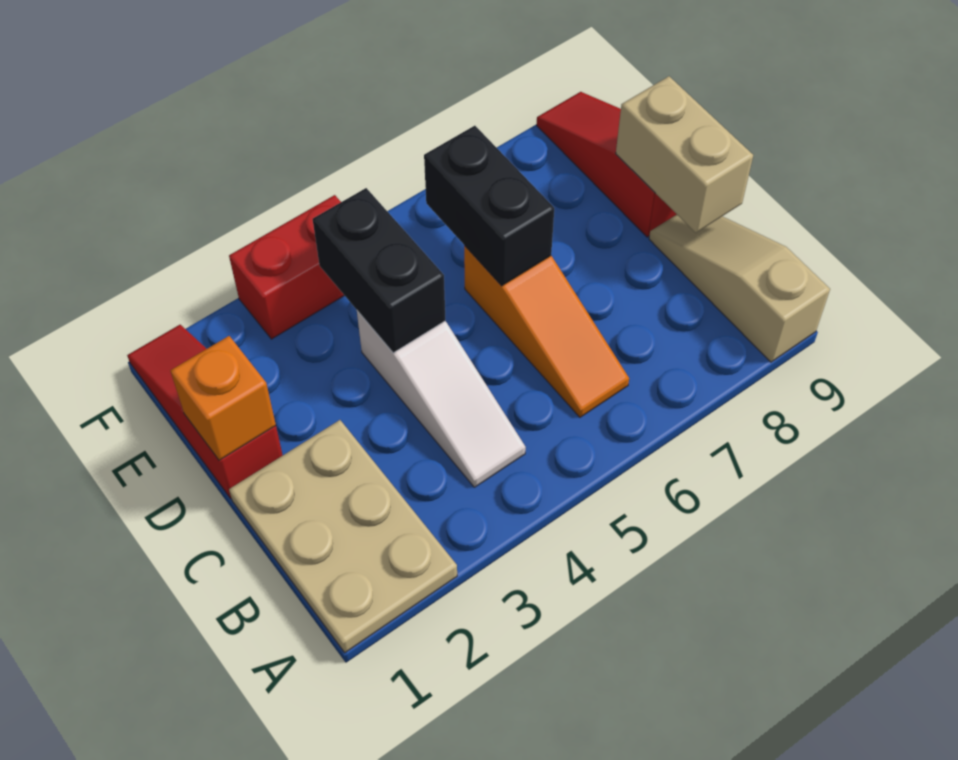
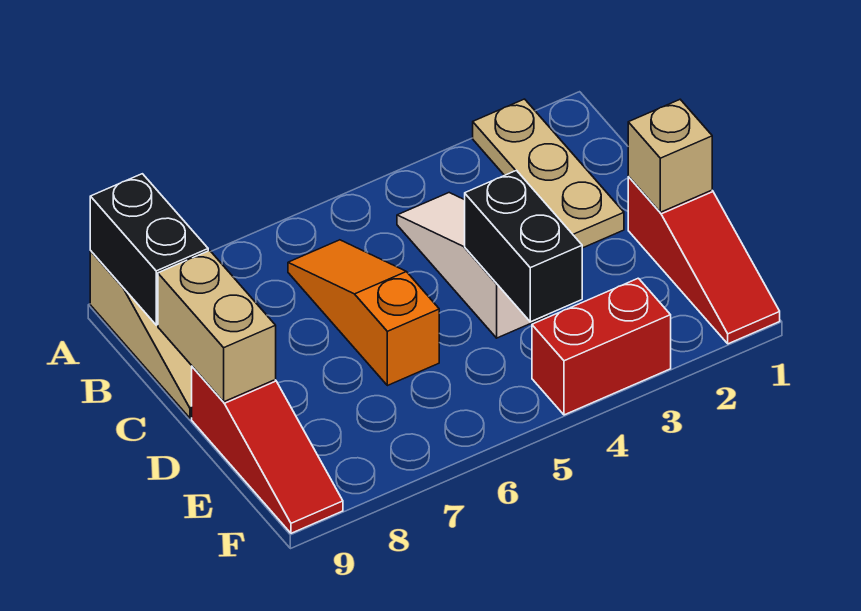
tan plate A1:C2 level 1 -> tan plate A2:C2 level 1
orange brick D1 level 2 -> tan brick D1 level 2
black brick D6:E6 level 2 -> black brick A9:B9 level 2

